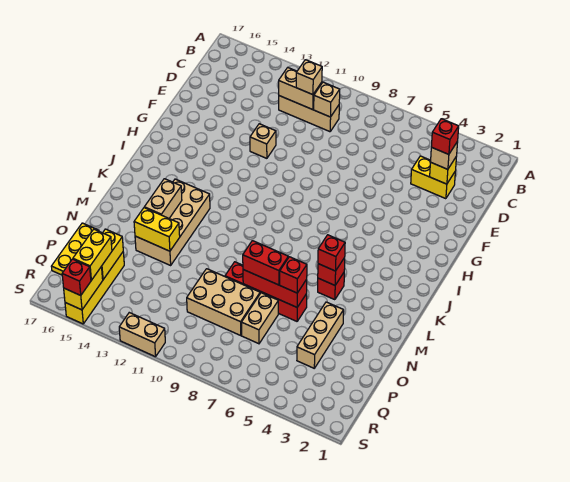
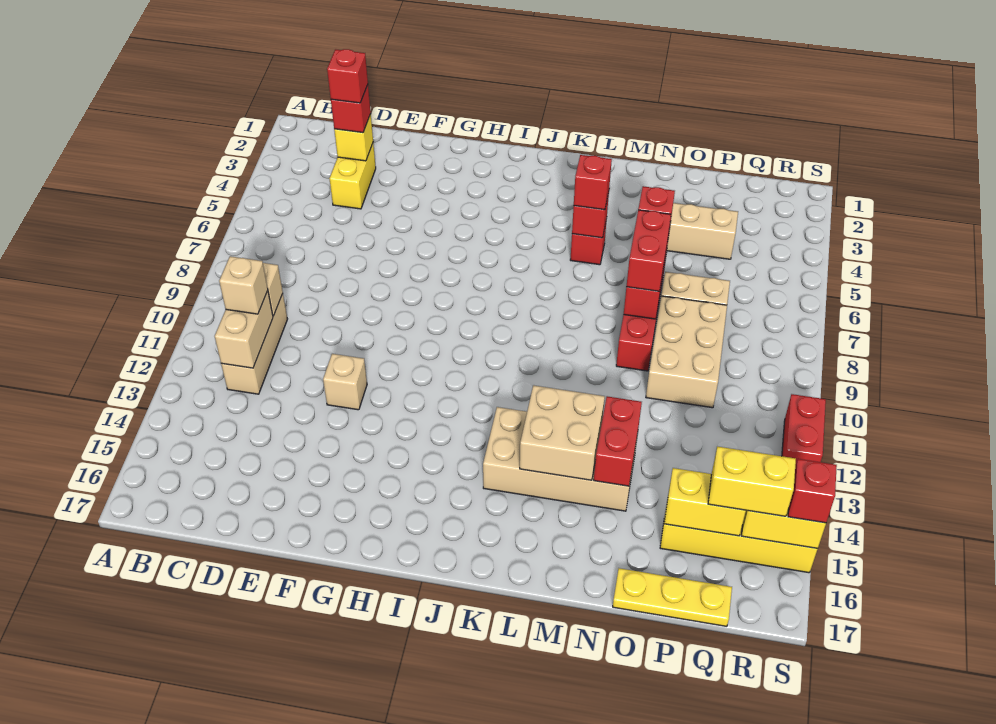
tan brick D3 level 3 -> red brick D3 level 3
tan brick L14:M14 level 2 -> tan brick L13:M14 level 2
yellow brick N13:N14 level 2 -> red brick N13:N14 level 2
tan brick S11:S12 level 1 -> red brick S11:S12 level 1

